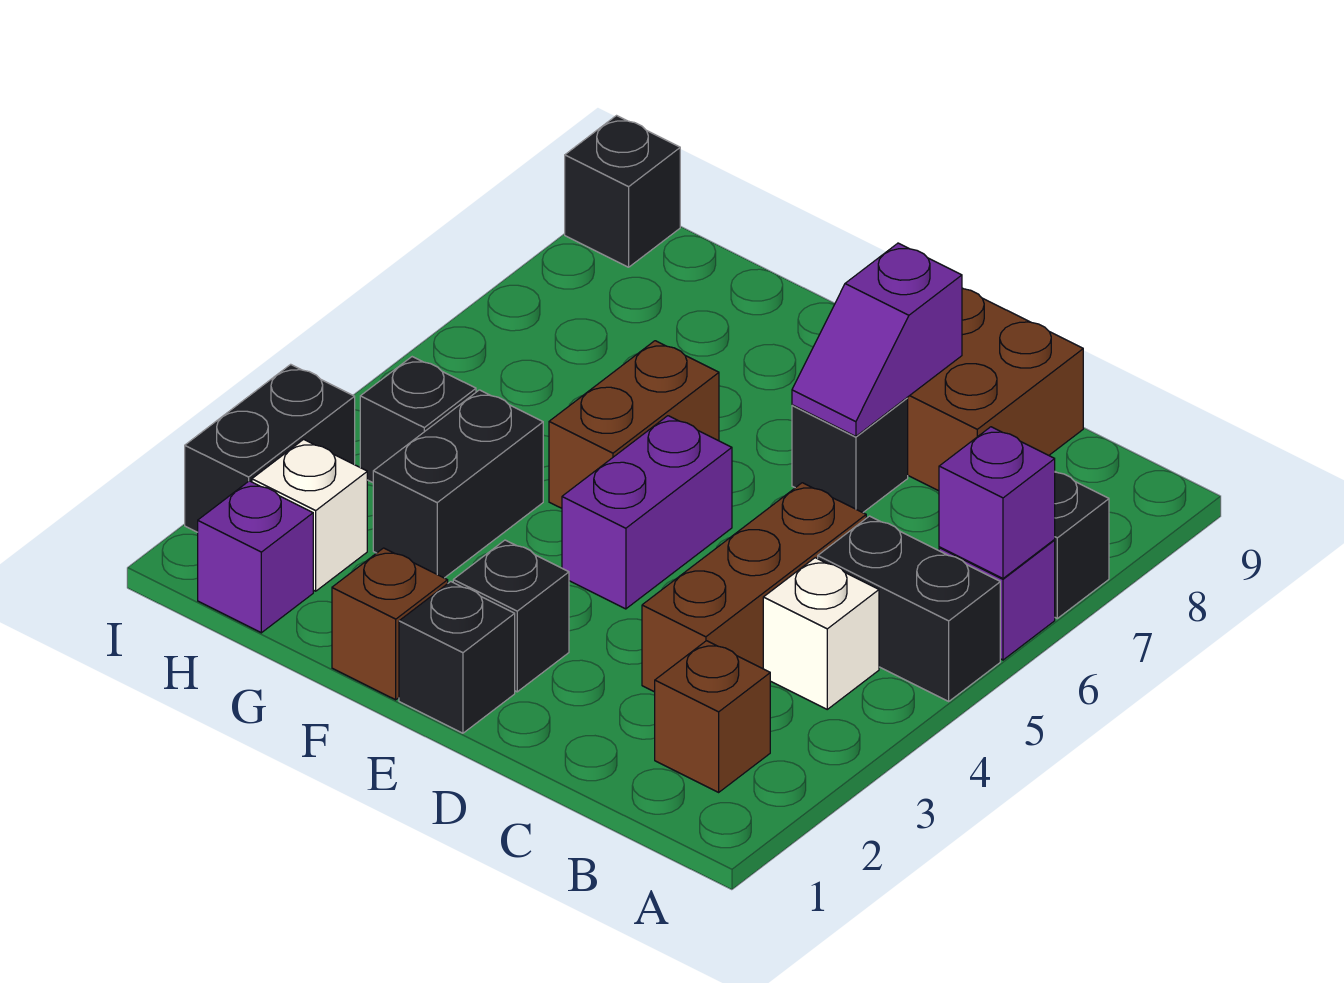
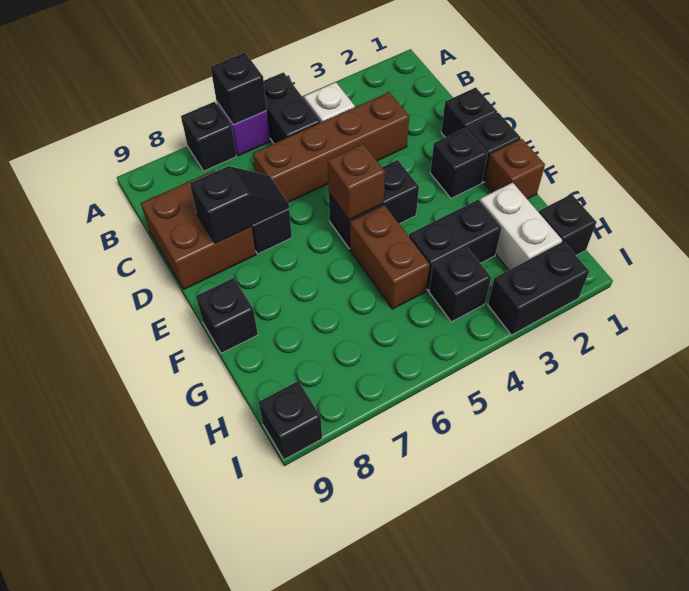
purple brick A6 level 2 -> black brick A6 level 2
brown brick B2 level 1 -> brown brick E5 level 2
brown brick C3:C5 level 1 -> brown brick C3:C6 level 1
none -> black brick D1 level 1
purple slope D7:D8 level 2 top 8 -> black slope D7:D8 level 2 top 8
purple brick E4:E5 level 1 -> black brick E4:E5 level 1
brown brick F5:F6 level 1 -> brown brick F5:G5 level 1
none -> black brick F9 level 1
purple brick H1 level 1 -> black brick H1 level 1
white brick H2 level 1 -> white brick G2:H2 level 1

